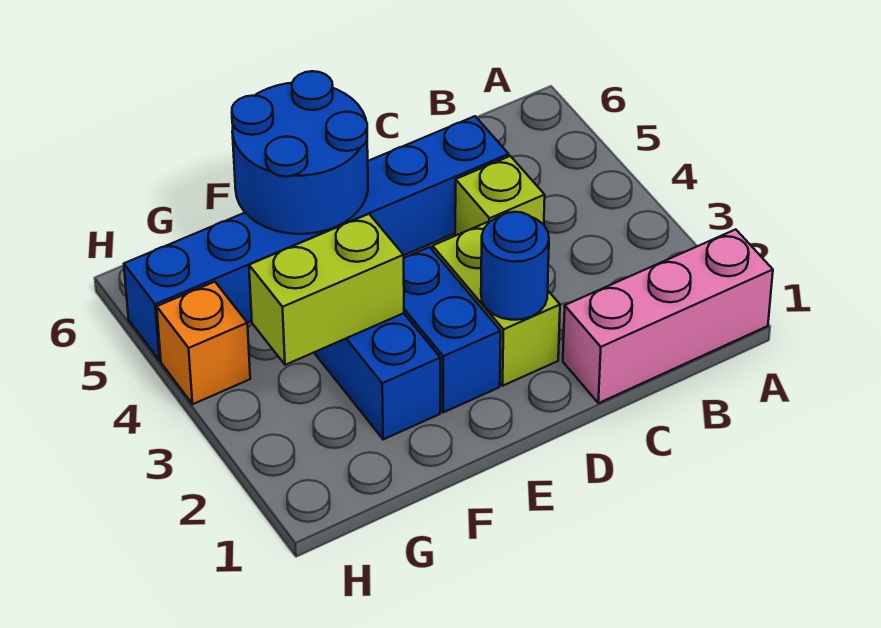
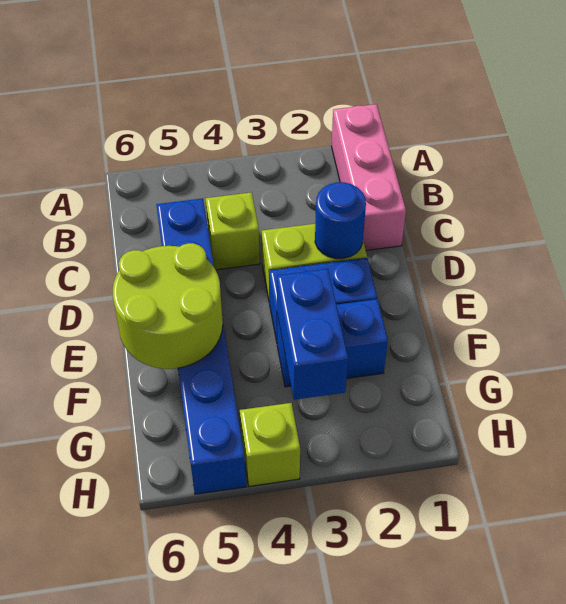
blue round brick E5:F6 level 2 -> lime round brick E5:F6 level 2
lime brick F3:G3 level 2 -> blue brick F3:G3 level 2
orange brick H4 level 1 -> lime brick H4 level 1

